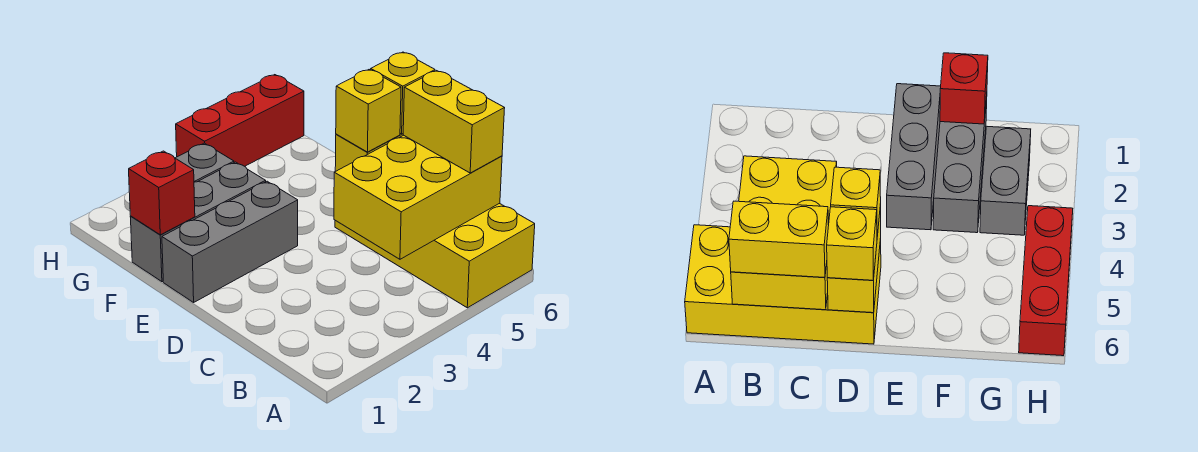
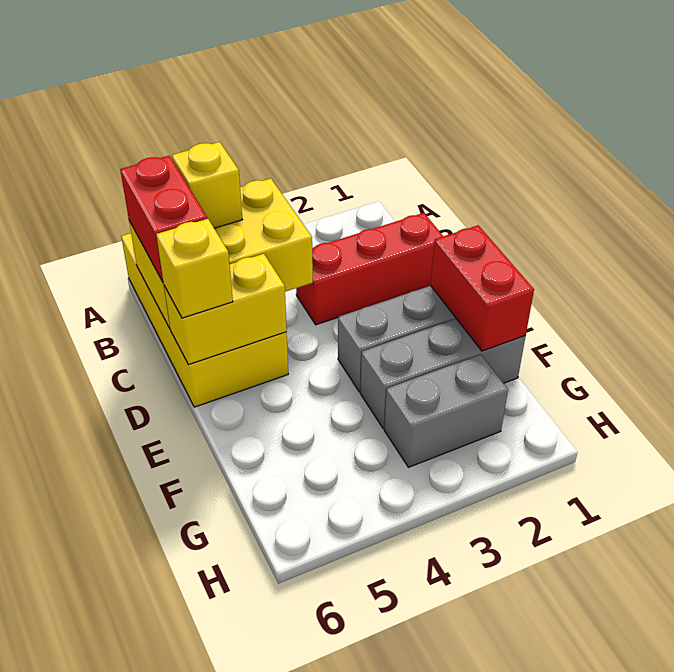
yellow brick B6:C6 level 3 -> red brick B6:C6 level 3
yellow brick D5 level 3 -> yellow brick B5 level 3
red brick F1 level 2 -> red brick E1:F1 level 2
red brick H4:H6 level 1 -> red brick C1:C3 level 1

